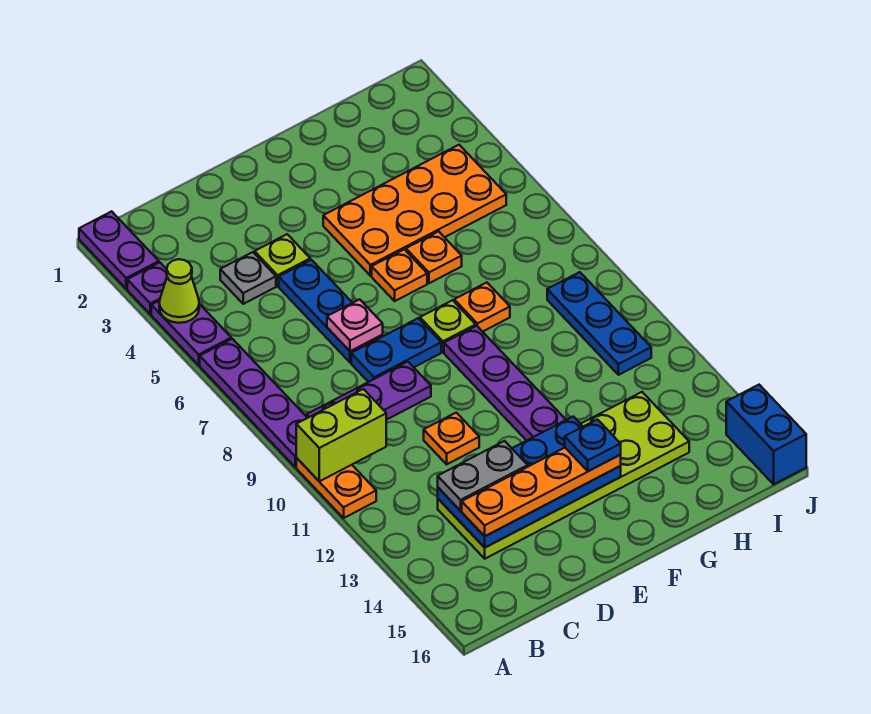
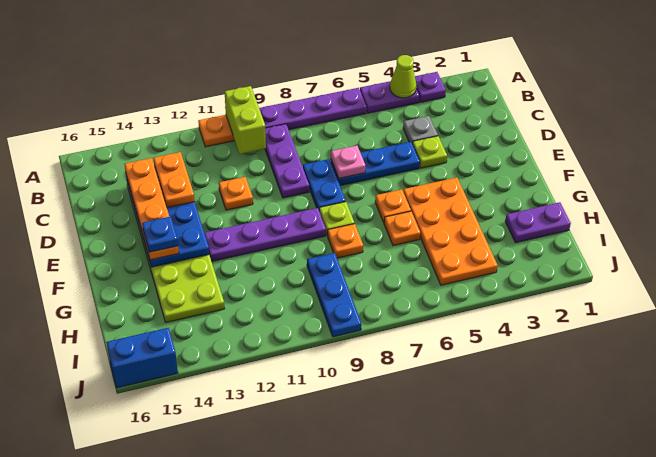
purple plate A1:A2 level 1 -> purple plate H1:H2 level 1
grey plate C13:D13 level 3 -> orange plate C13:D13 level 3
blue plate I9:I11 level 1 -> blue plate H9:J9 level 1

